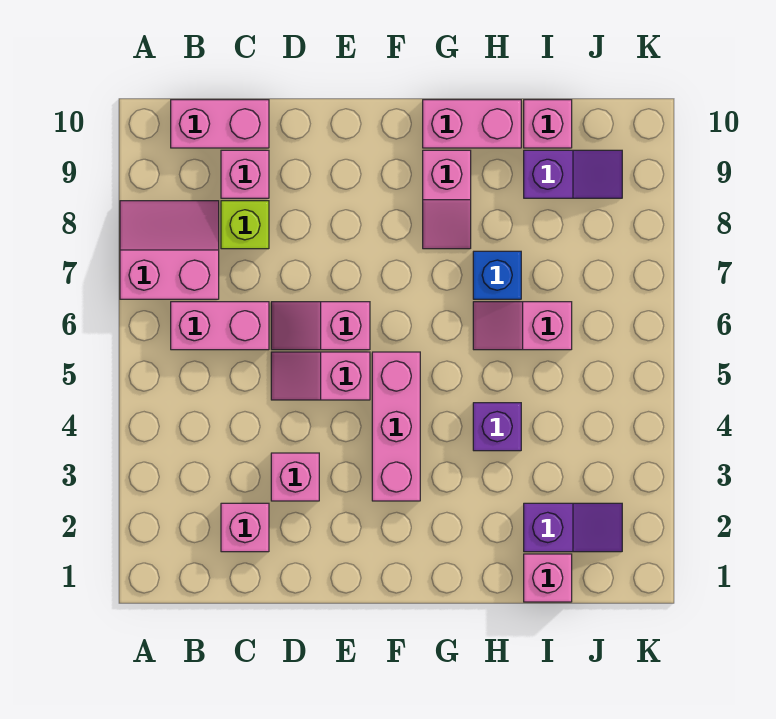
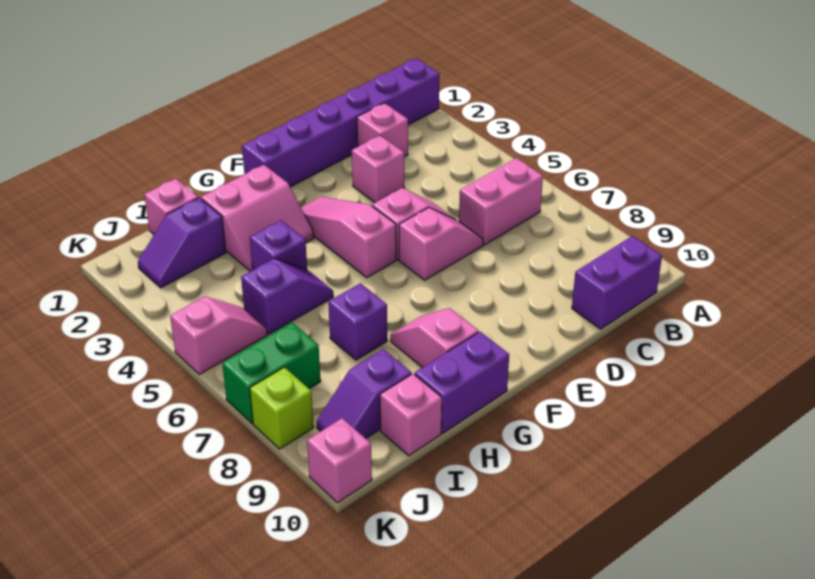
none -> purple brick A1:F1 level 1
pink slope A7:B8 level 1 top 7 -> pink slope G2:H3 level 1 top 2
pink brick B10:C10 level 1 -> purple brick B10:C10 level 1
lime brick C8 level 1 -> lime brick K8 level 1
pink brick C9 level 1 -> pink brick K10 level 1
pink brick F3:F5 level 1 -> pink slope F3:F5 level 1 top 5
pink brick G10:H10 level 1 -> purple brick G10:H10 level 1
none -> purple slope H5:I5 level 1 top I
pink slope H6:I6 level 1 top I -> pink slope J5:K5 level 1 top K
blue brick H7 level 1 -> purple brick H7 level 1
none -> green brick J7:K7 level 1

